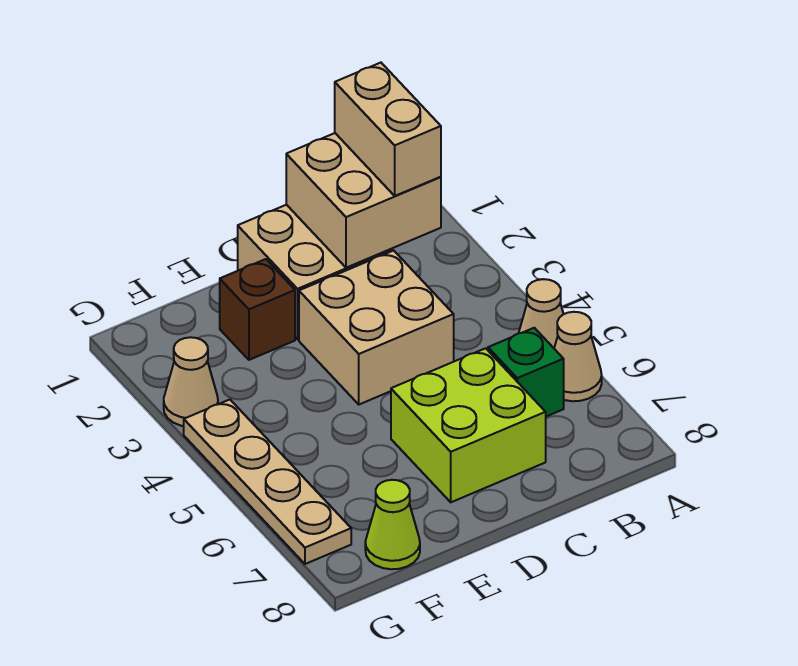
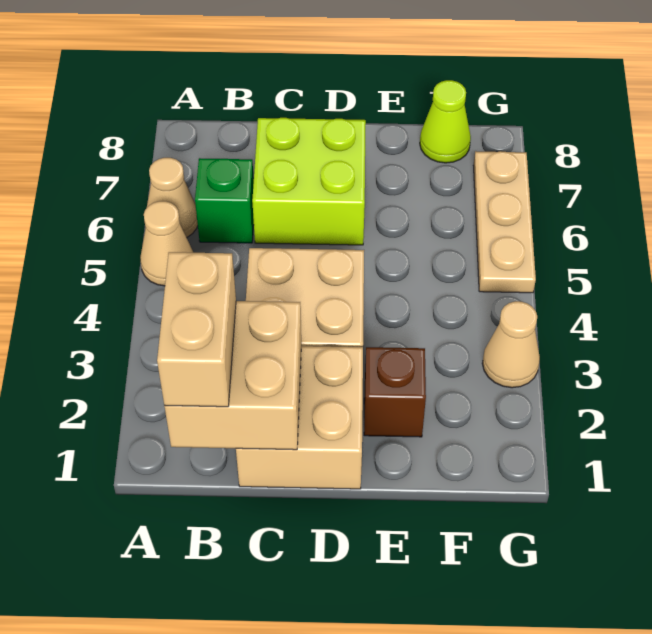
tan plate G4:G7 level 1 -> tan plate G5:G7 level 1

